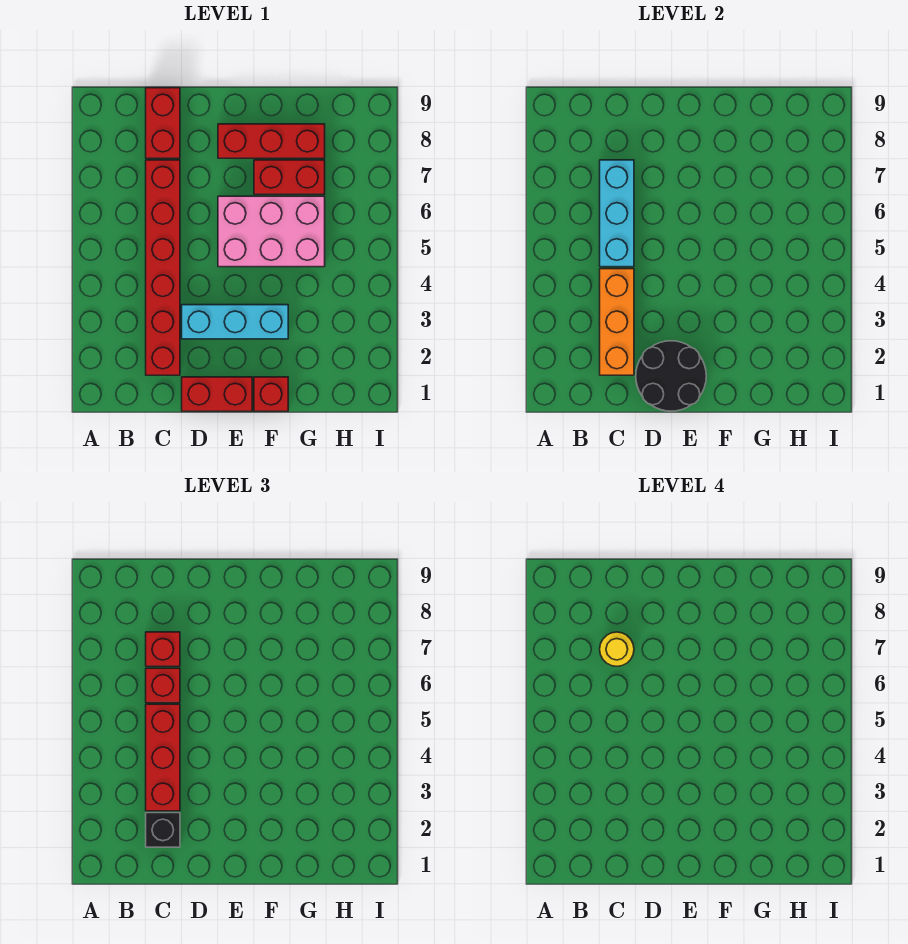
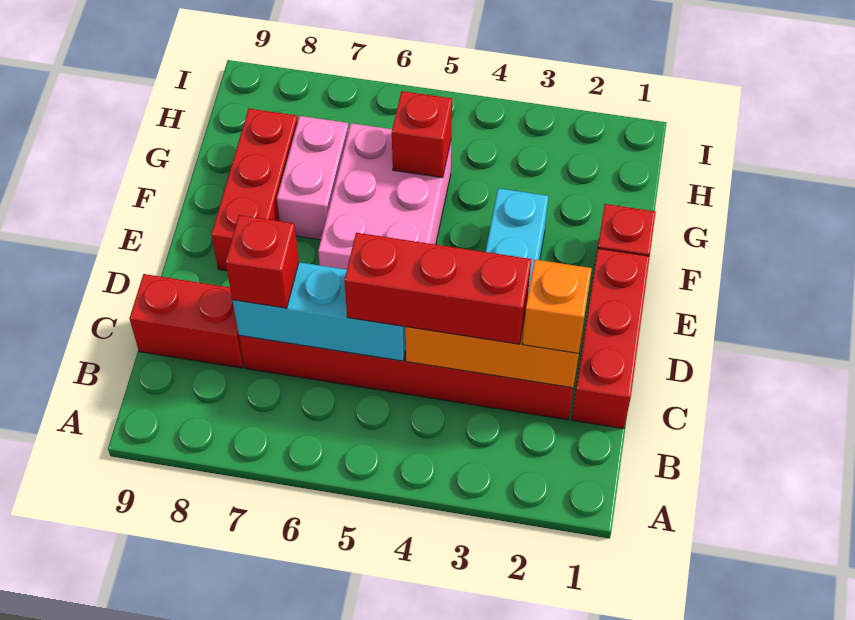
black brick C2 level 3 -> orange brick C2 level 3
red brick C6 level 3 -> red brick G5 level 2
yellow round brick C7 level 4 -> none
red brick D1:E1 level 1 -> red brick C1:E1 level 1
black round brick D1:E2 level 2 -> none
red brick F7:G7 level 1 -> pink brick F7:G7 level 1

